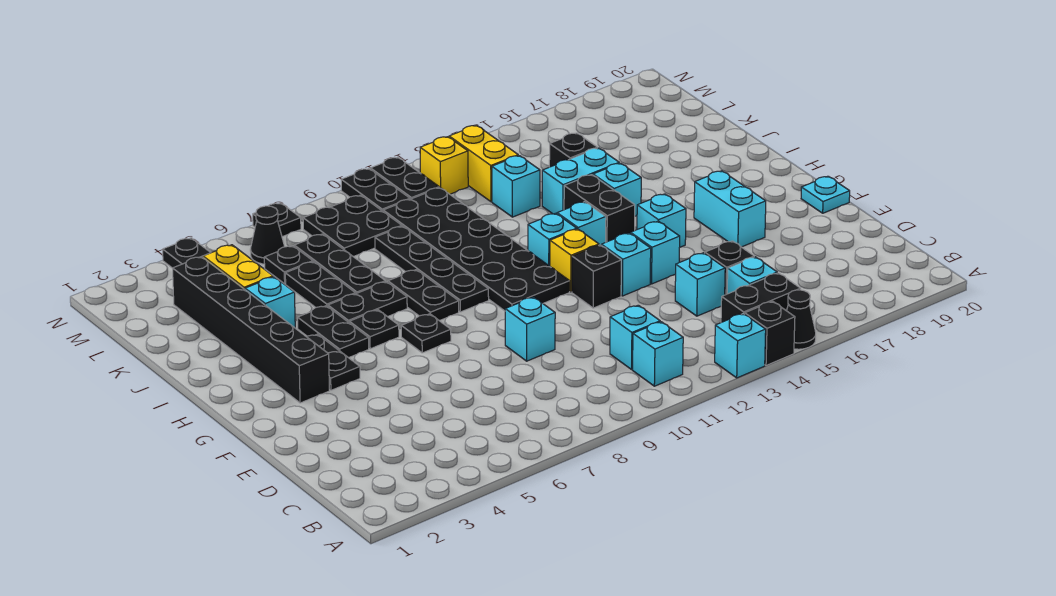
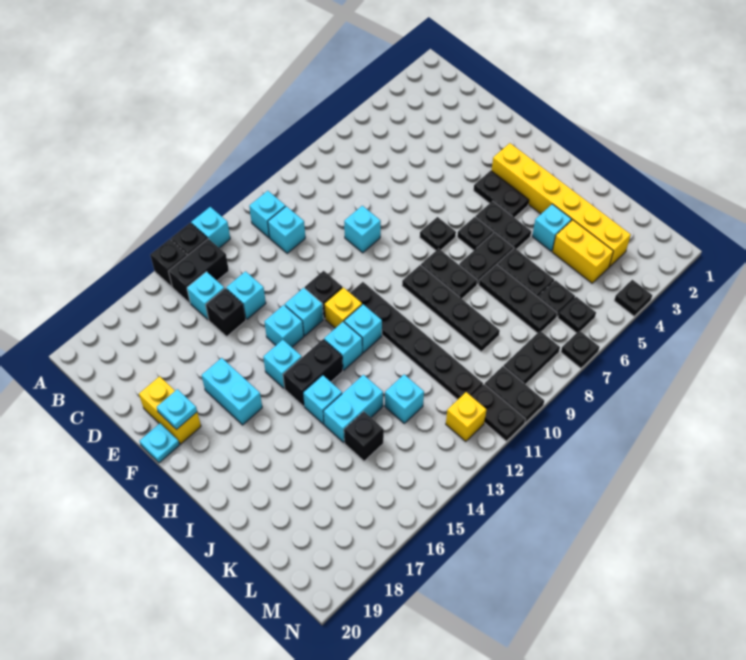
black cone A15 level 1 -> black brick A15 level 1
none -> cyan plate F19 level 2
black brick G3:L3 level 1 -> yellow brick G3:L3 level 1
black plate G10:L11 level 1 -> black plate G11:L11 level 1
black brick H14:I14 level 1 -> black brick H14:H15 level 1
black plate L8:M9 level 1 -> black plate M8:M9 level 1
yellow brick L13:M13 level 1 -> yellow brick E19:F19 level 1
black cone M6 level 1 -> black plate M6 level 1

